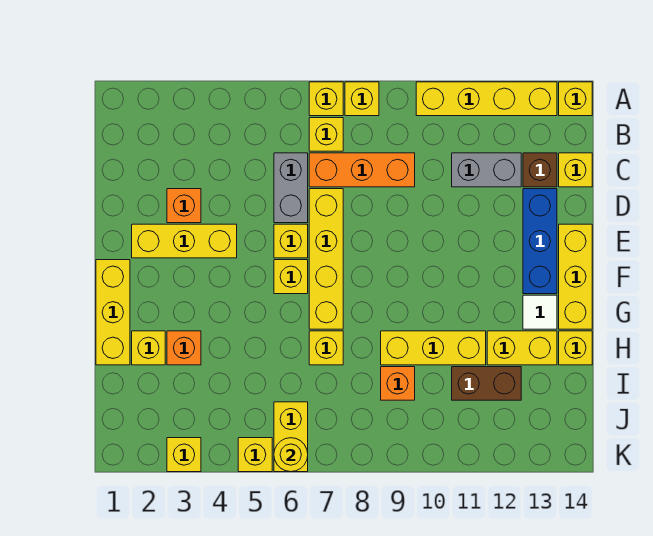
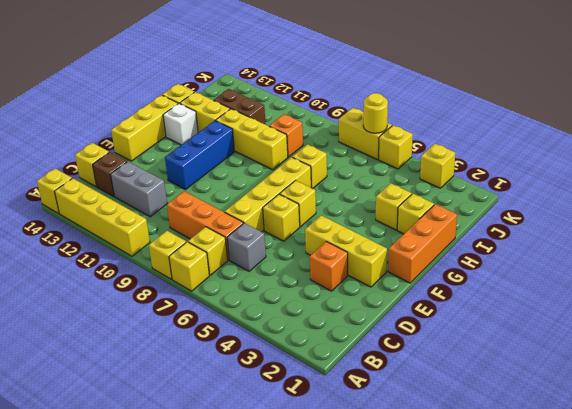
grey brick C6:D6 level 1 -> grey brick C6 level 1
blue brick D13:F13 level 1 -> blue brick E11:G11 level 1
yellow brick F1:H1 level 1 -> orange brick F1:H1 level 1
white tile G13 level 1 -> white brick G13 level 1
orange brick H3 level 1 -> yellow brick H3 level 1
yellow brick J6:K6 level 1 -> yellow brick K6:K7 level 1

